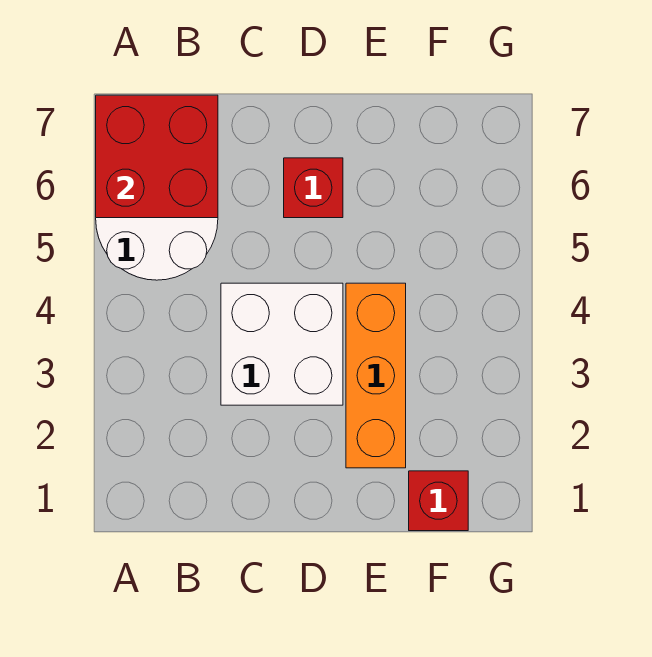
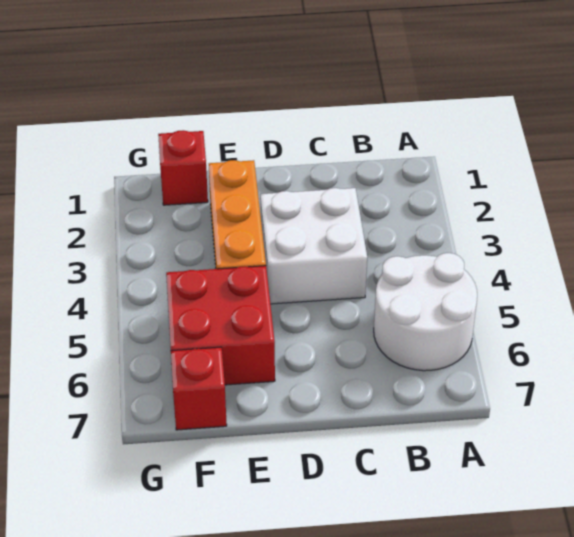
red brick A6:B7 level 2 -> red brick E5:F6 level 1
red brick D6 level 1 -> red brick F7 level 1

